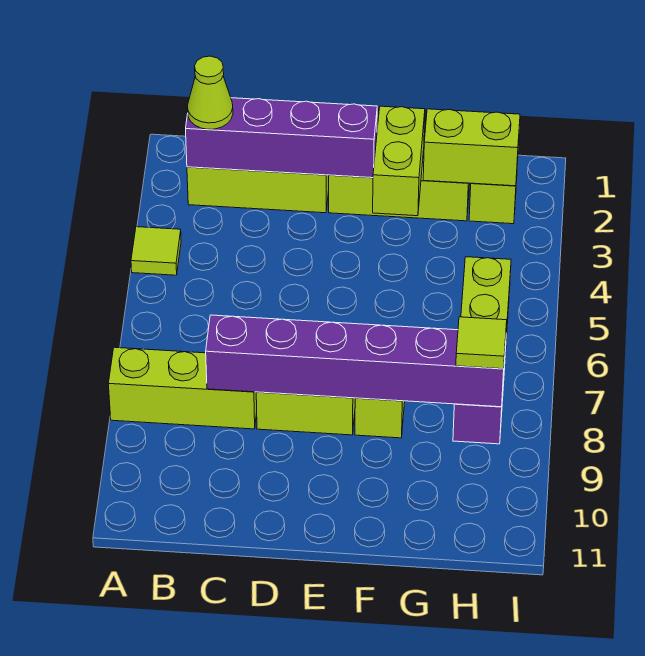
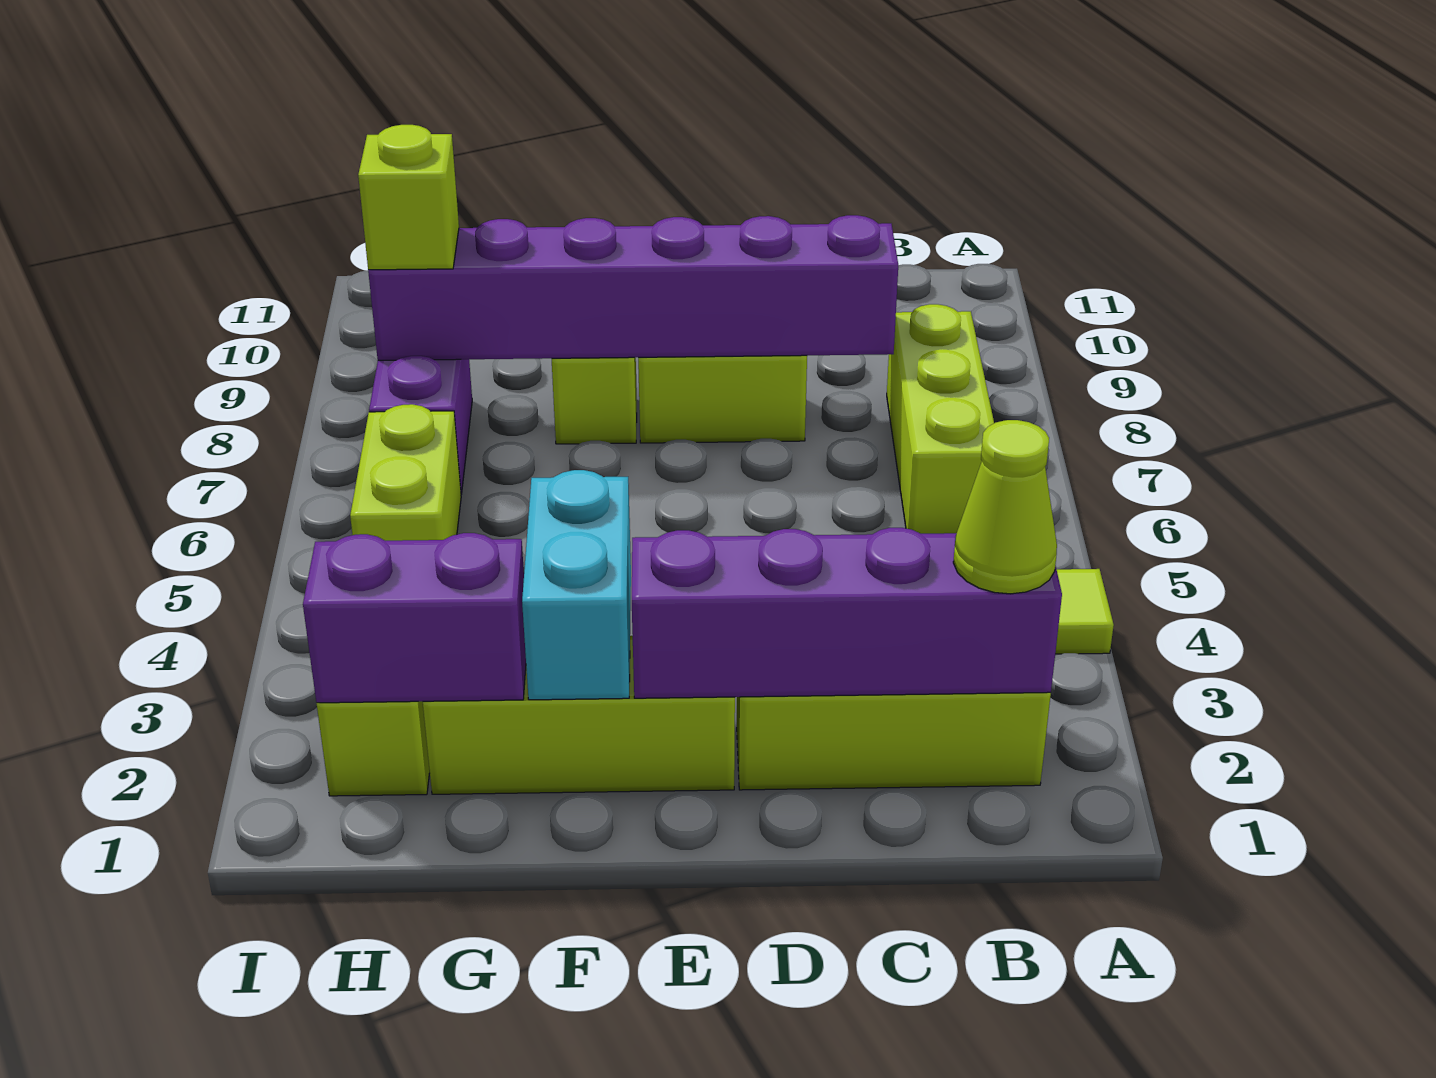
lime brick A8:C8 level 1 -> lime brick B6:B8 level 1
lime brick F2:F3 level 2 -> cyan brick F2:F3 level 2
lime brick G2:H2 level 2 -> purple brick G2:H2 level 2
lime tile H8 level 3 -> lime brick H8 level 3

